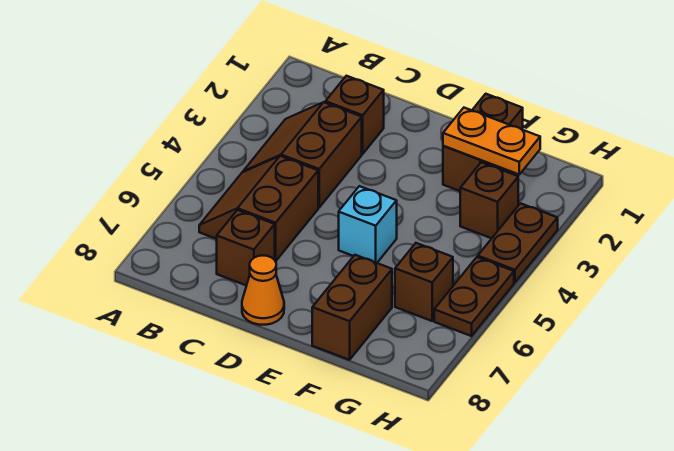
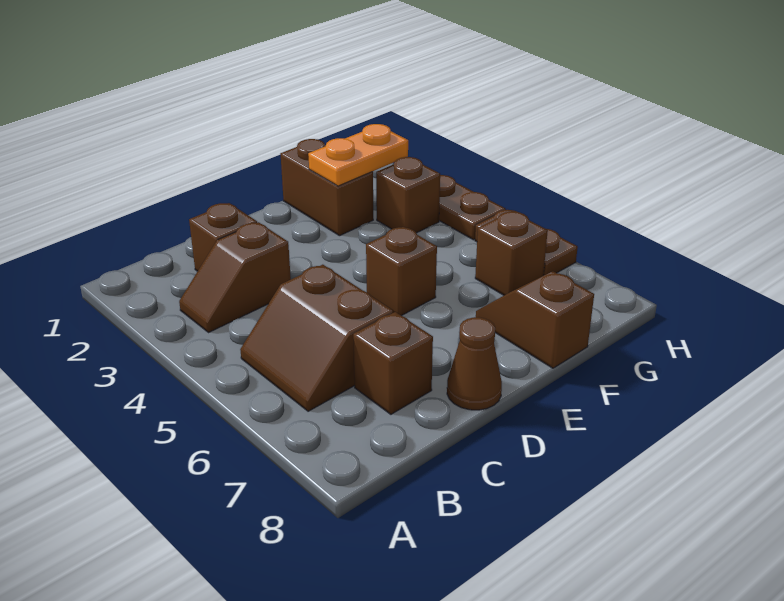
brown slope B3:C4 level 1 top C -> brown slope B3:C3 level 1 top C
orange cone D8 level 1 -> brown cone D8 level 1
cyan brick E5 level 1 -> brown brick E5 level 1
brown brick F7:F8 level 1 -> brown slope F7:F8 level 1 top 8

